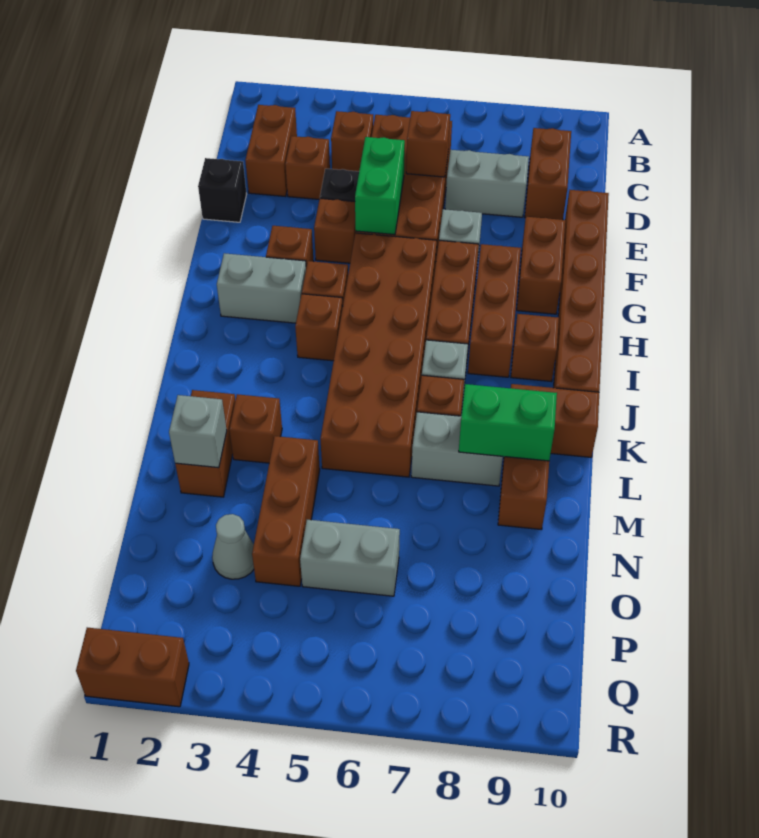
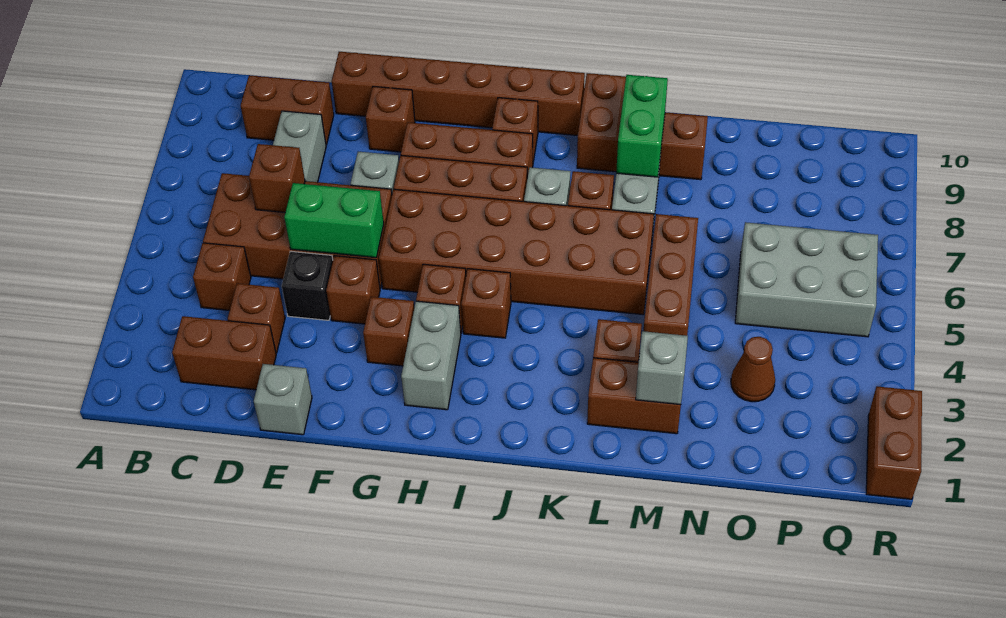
black brick E1 level 1 -> grey brick E1 level 1
brown brick F9:G9 level 1 -> brown brick F9 level 1
brown brick M4:O4 level 1 -> brown brick M4:M6 level 1
grey cone O3 level 1 -> brown cone O3 level 1
grey brick O5:O6 level 1 -> grey brick O5:Q6 level 1

